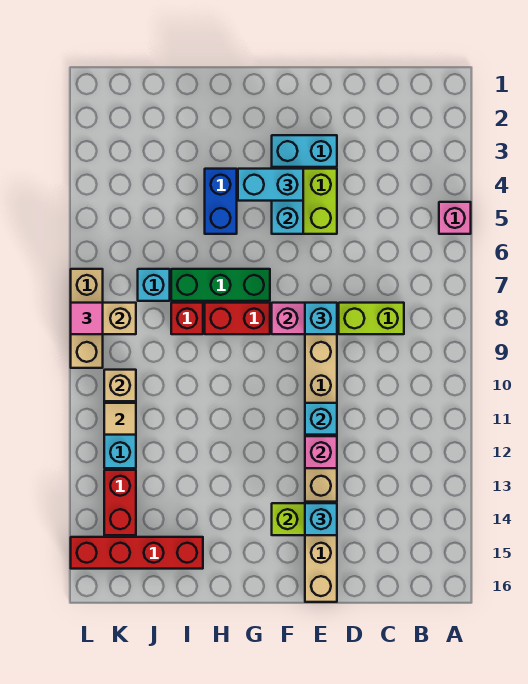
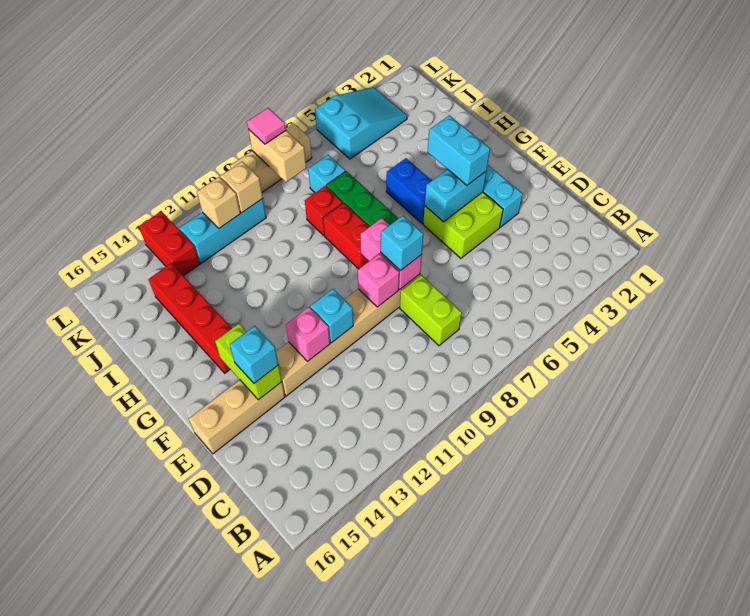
pink brick A5 level 1 -> pink brick E9 level 2
blue brick H4:H5 level 1 -> blue brick G5:H5 level 1
red brick I15:L15 level 1 -> red brick G14:J14 level 1
none -> cyan slope K3:L5 level 1 top 5
tan tile K11 level 2 -> tan brick K11 level 2
red brick K13:K14 level 1 -> red brick K13:L13 level 1

